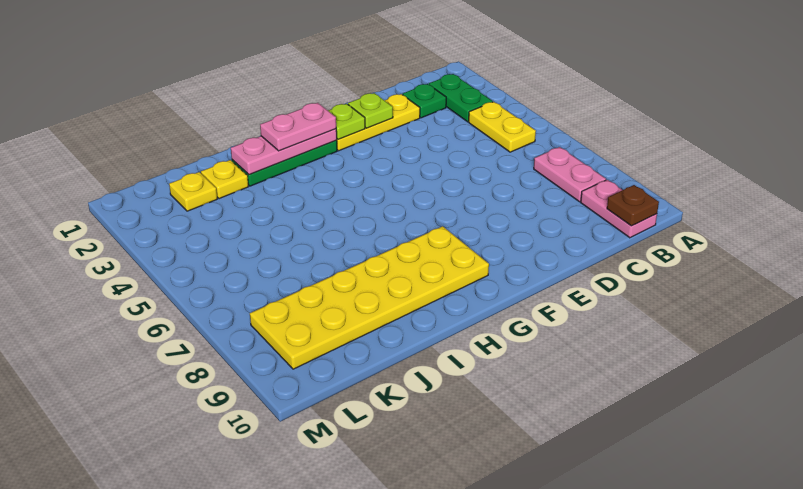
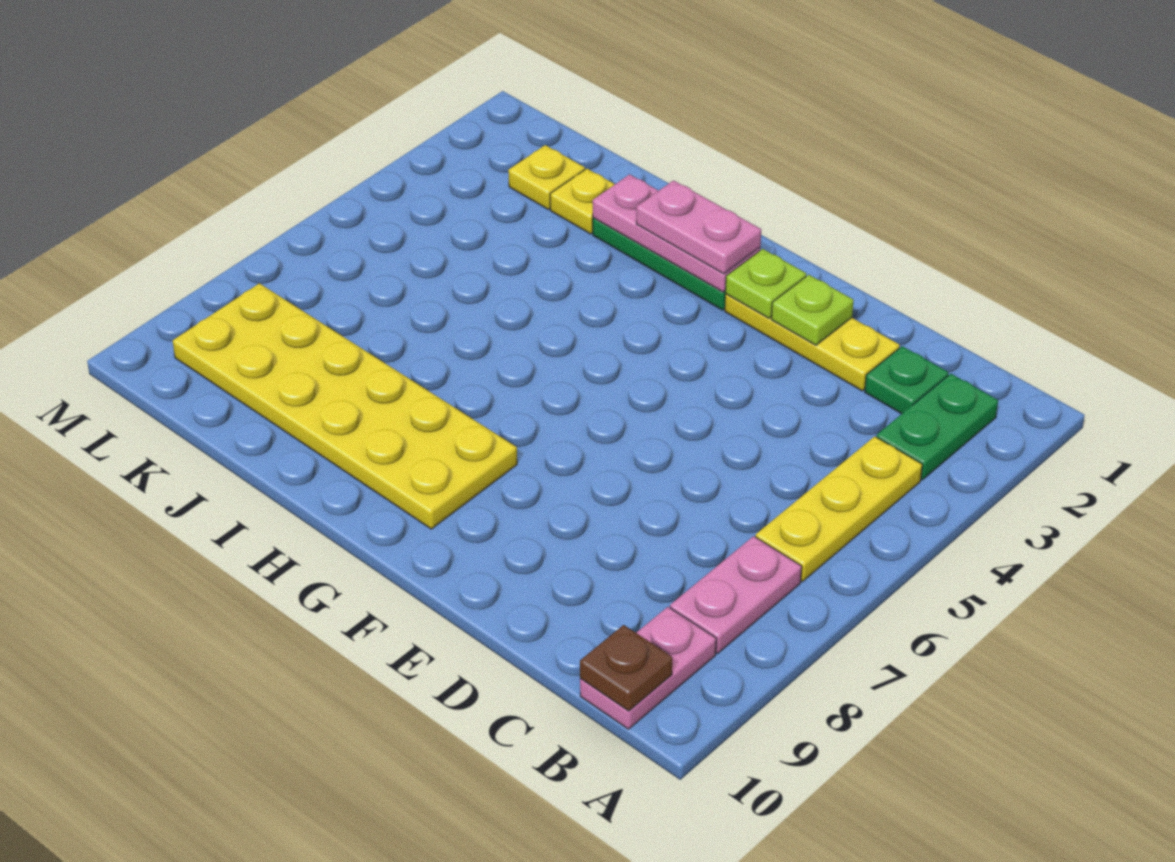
yellow plate B4:B5 level 1 -> yellow plate B4:B6 level 1

